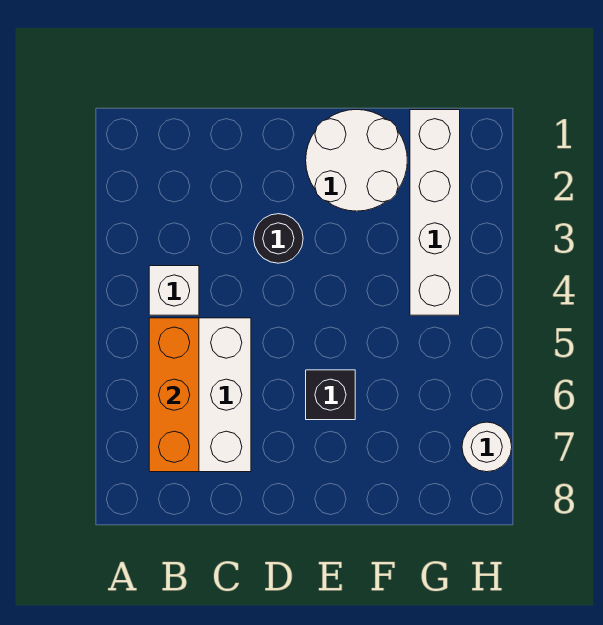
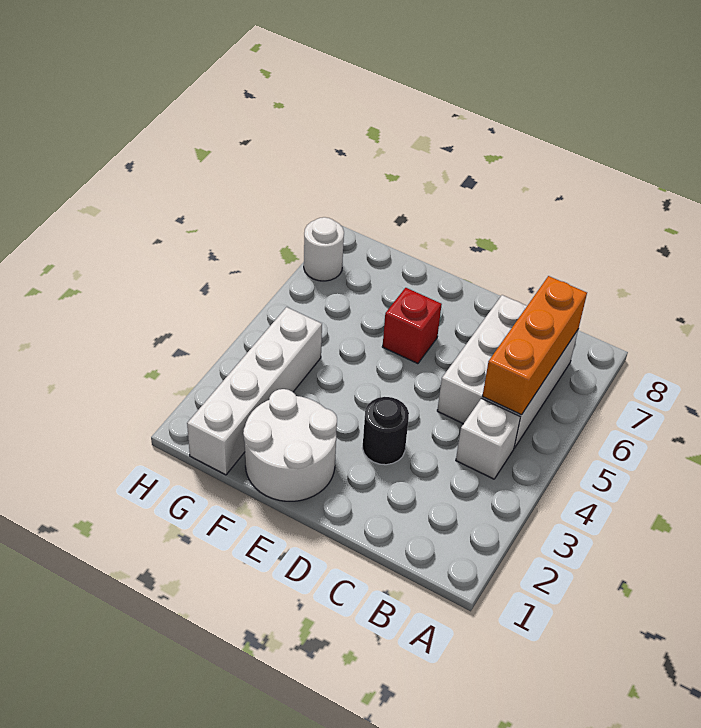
black brick E6 level 1 -> red brick E6 level 1

